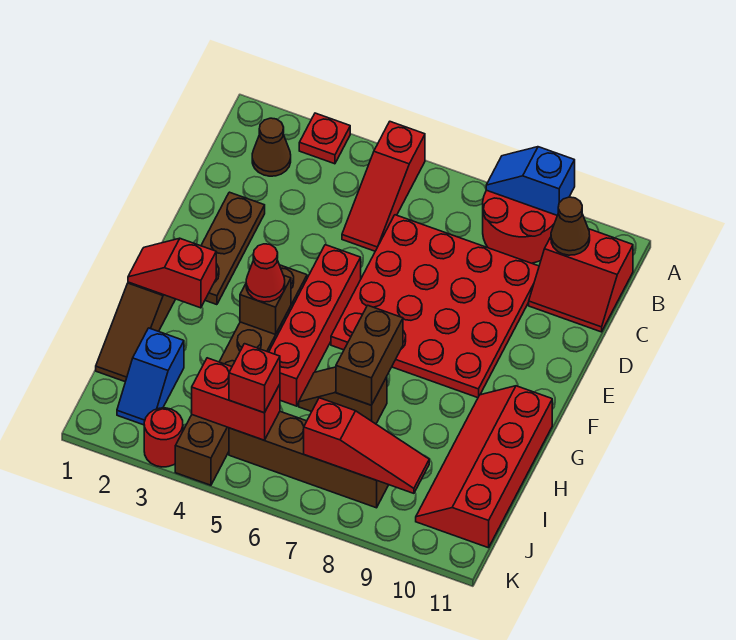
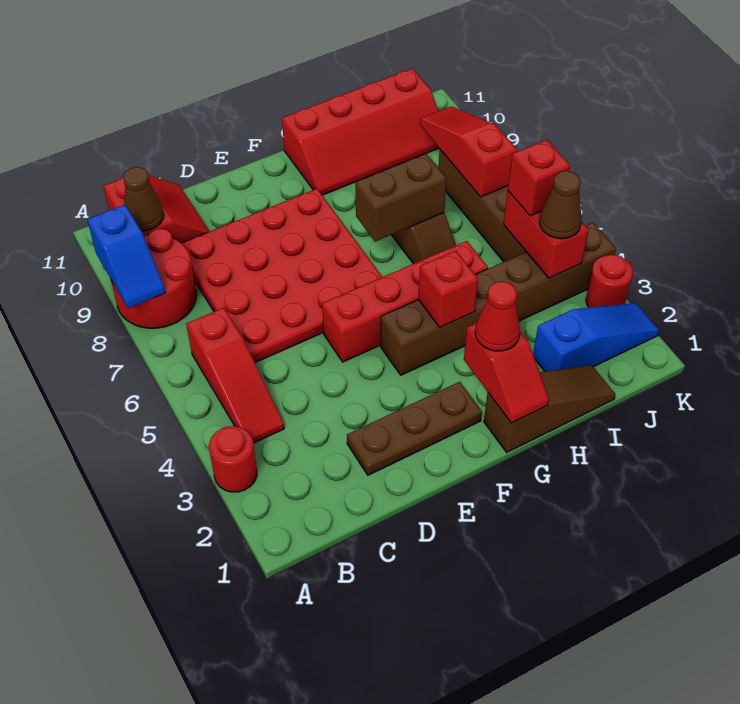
red plate A3 level 1 -> red round brick A3 level 1
red slope A5:C5 level 1 top A -> red slope B4:B6 level 1 top 6
brown cone B2 level 1 -> brown cone J4 level 3
brown brick G4 level 2 -> red brick G4 level 2
red cone G4 level 3 -> red cone G2 level 3
blue slope I2:J2 level 1 top I -> blue slope I2:K2 level 1 top I

